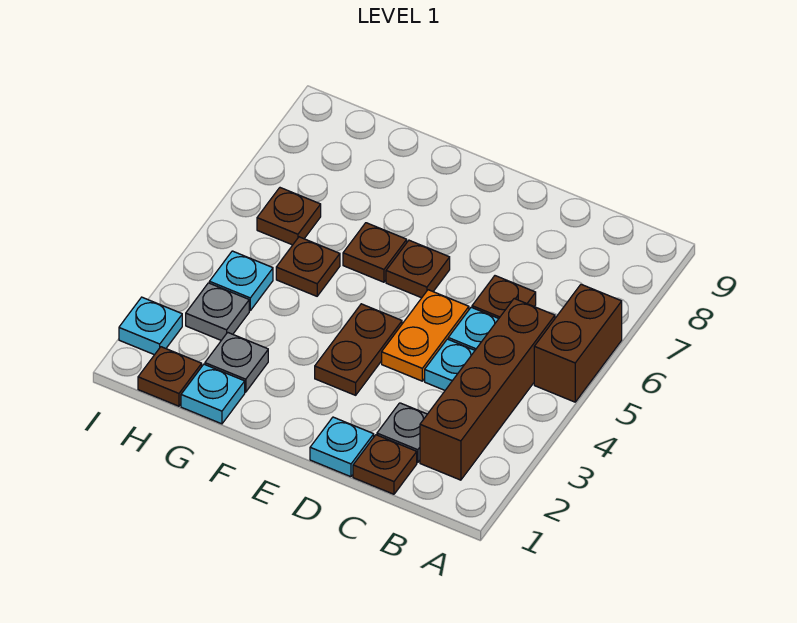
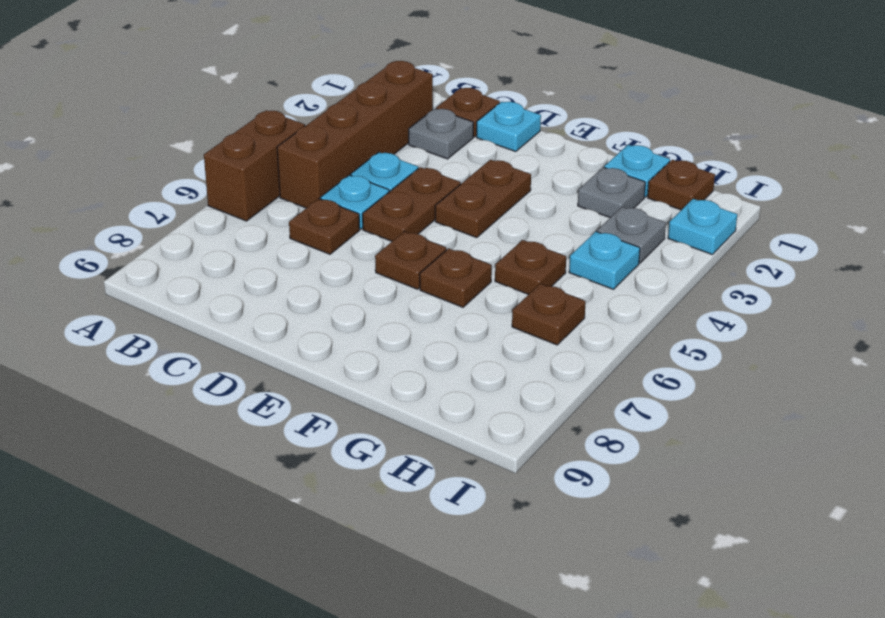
orange plate D4:D5 level 1 -> brown plate D4:D5 level 1

